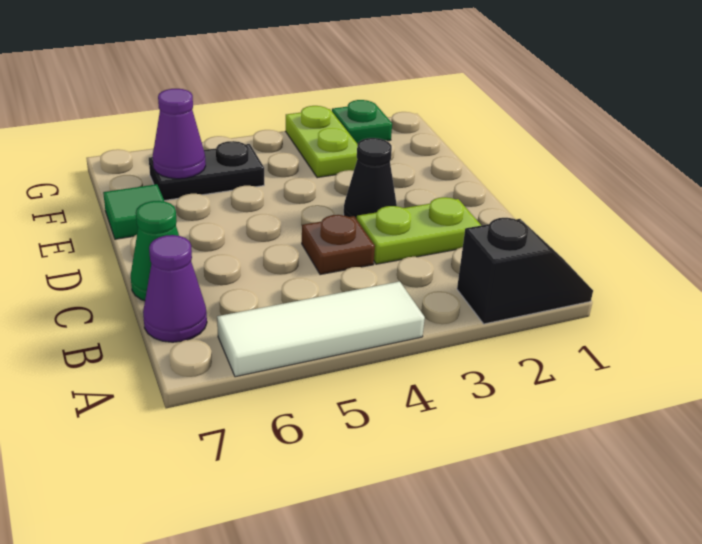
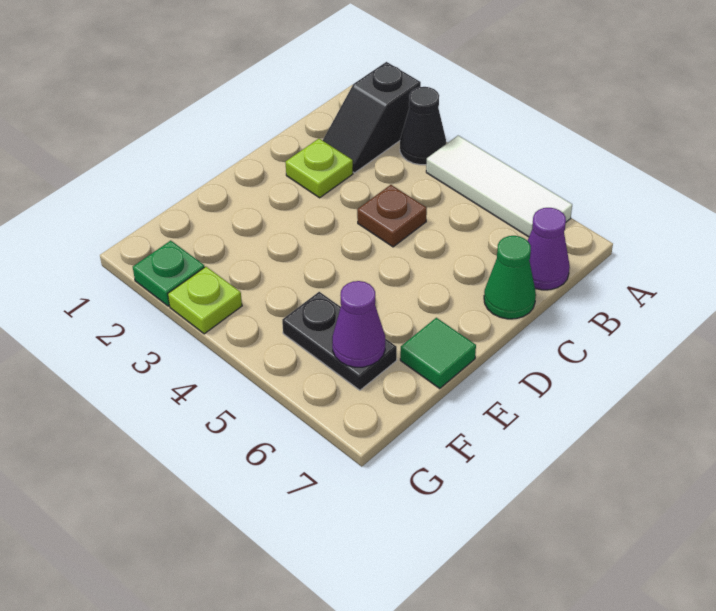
black slope A1:A2 level 1 top 2 -> black slope A2:B2 level 1 top A
lime plate C2:C3 level 1 -> lime plate C2 level 1
black cone D3 level 1 -> black cone A3 level 1
lime plate F3:G3 level 1 -> lime plate G3 level 1

